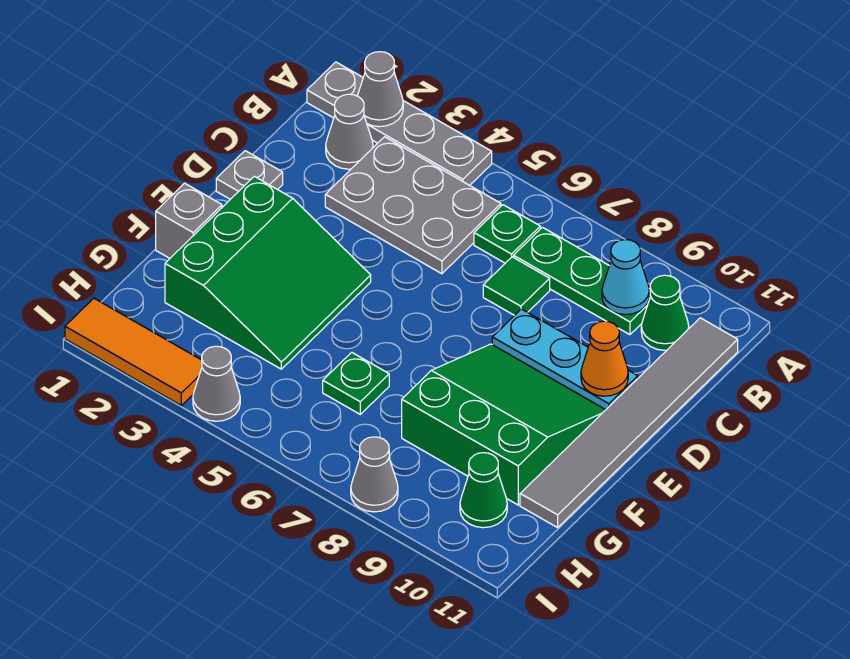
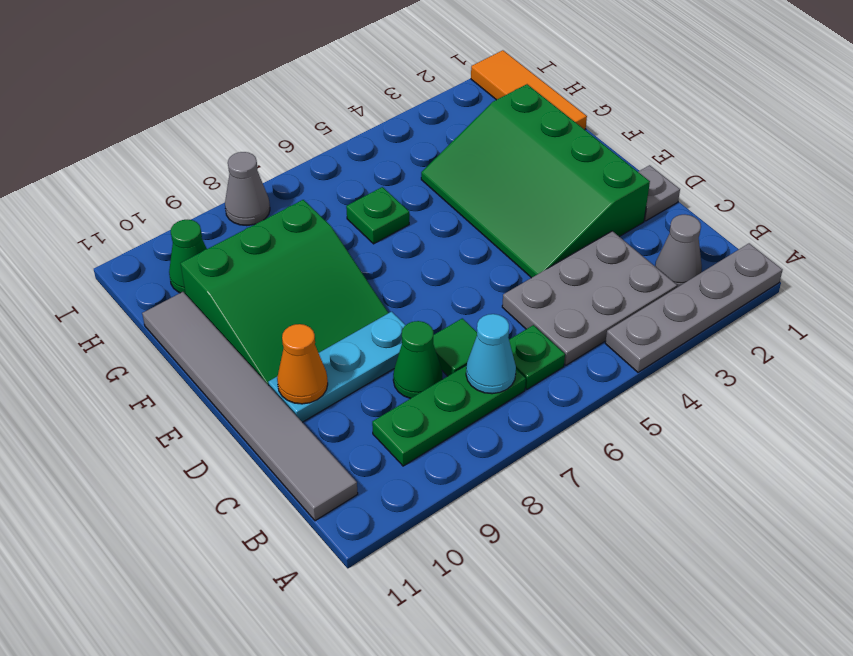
grey cone A2 level 2 -> none
cyan cone B9 level 2 -> cyan cone B7 level 2
green cone B10 level 1 -> green cone C8 level 1
green slope E2:G4 level 1 top 2 -> green slope D2:G4 level 1 top 2
grey brick F1 level 1 -> none
orange tile I1:I3 level 1 -> orange tile G1:I1 level 1
grey cone I4 level 1 -> none

